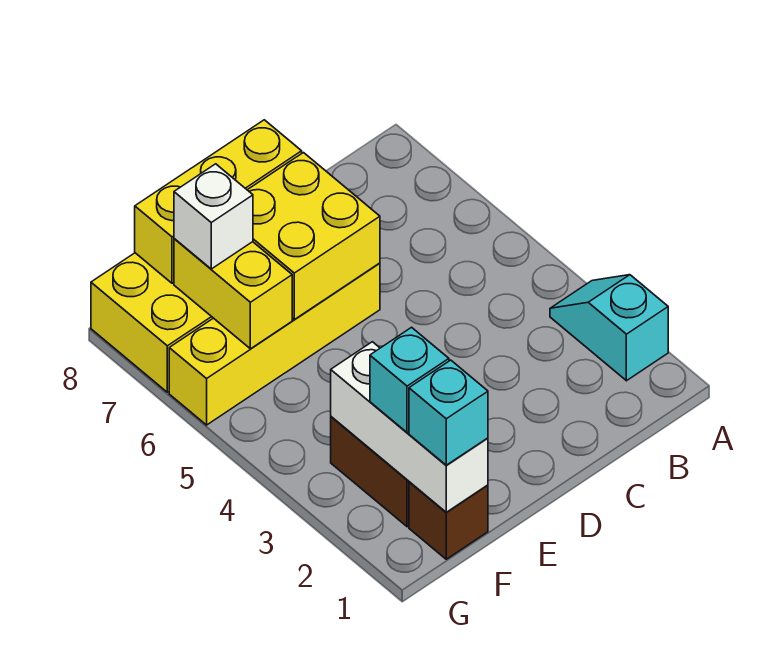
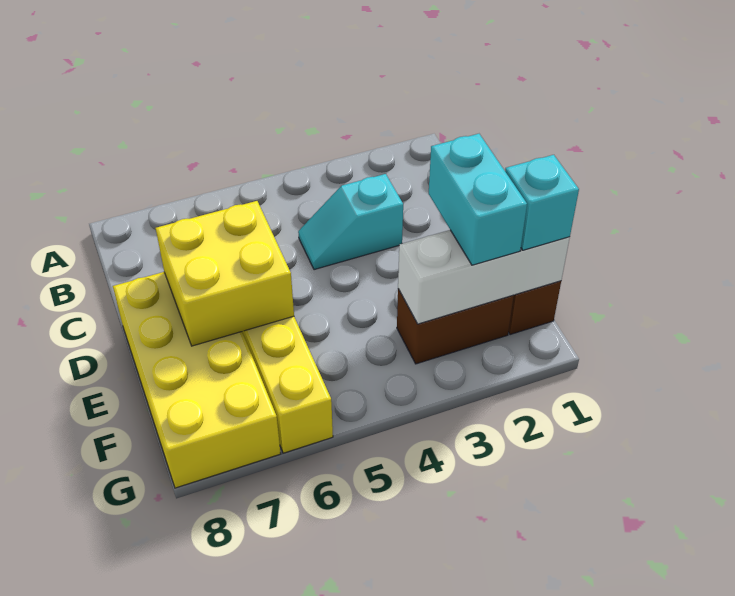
cyan slope A2:A3 level 1 top 2 -> cyan slope C3:C4 level 1 top 3
yellow brick D8:F8 level 2 -> none
cyan brick F2 level 3 -> cyan brick E2:F2 level 3
yellow brick F6:F7 level 2 -> none
white brick F7 level 3 -> none

